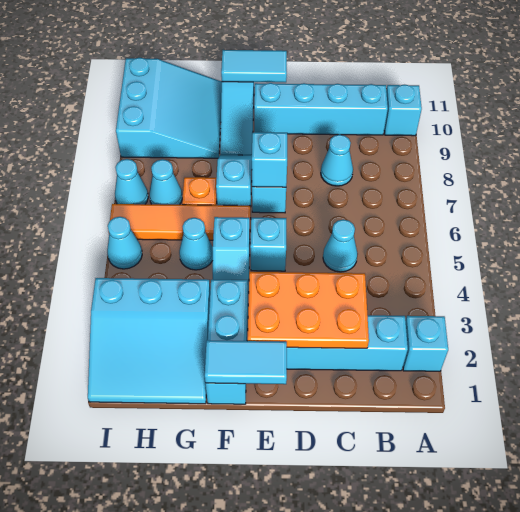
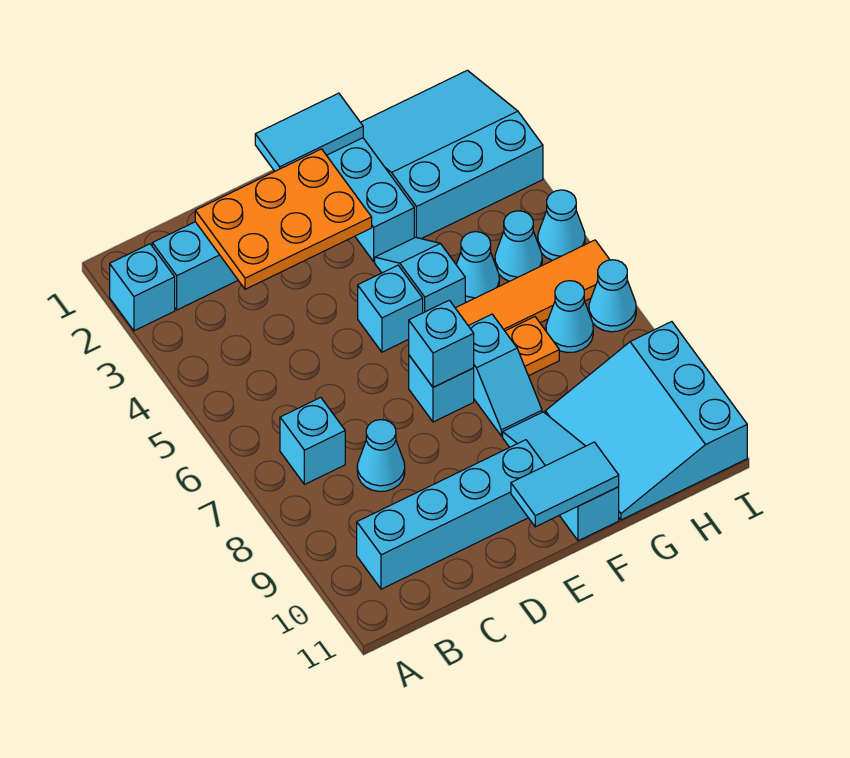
cyan brick A10 level 1 -> cyan brick B7 level 1
cyan cone C5 level 1 -> cyan cone H5 level 1

